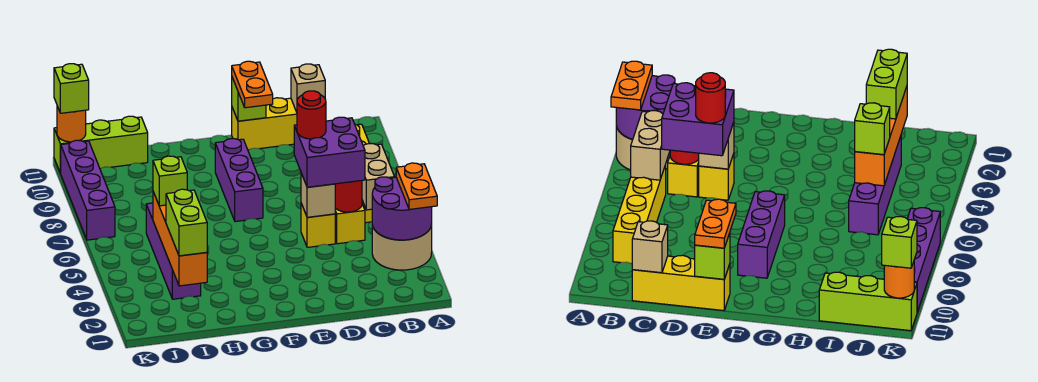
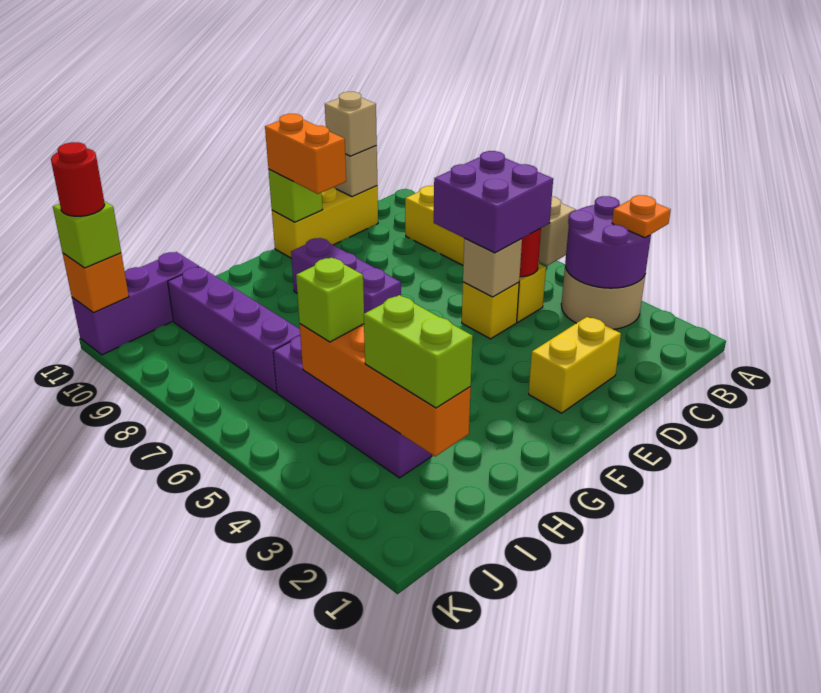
orange plate A3:A4 level 3 -> orange plate A3 level 3
none -> tan brick C11 level 3
none -> yellow brick D2:E2 level 1
red round brick D6 level 4 -> red round brick K11 level 4
orange plate E10:E11 level 3 -> orange brick E10:E11 level 3
lime brick I11:K11 level 1 -> purple brick I11:K11 level 1
purple brick K7:K10 level 1 -> purple brick I7:I10 level 1
orange round brick K11 level 2 -> orange brick K11 level 2

